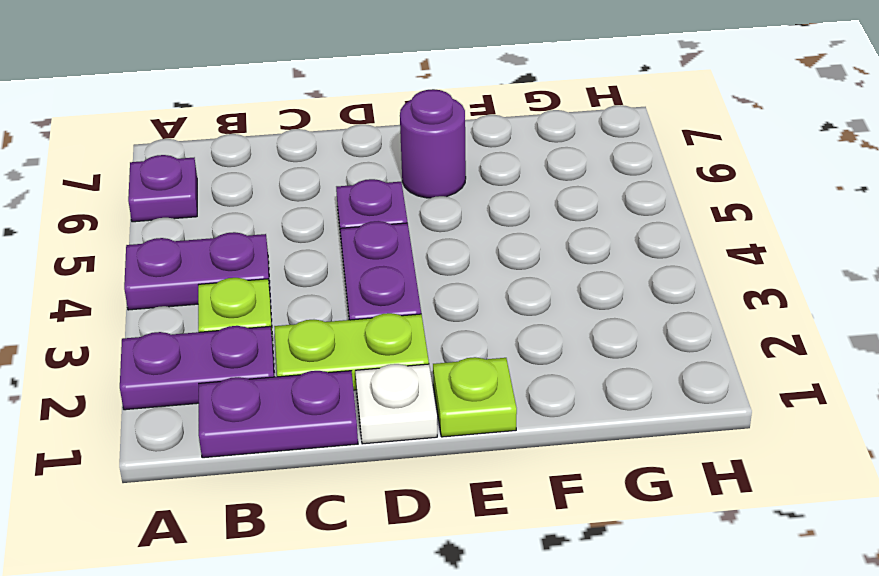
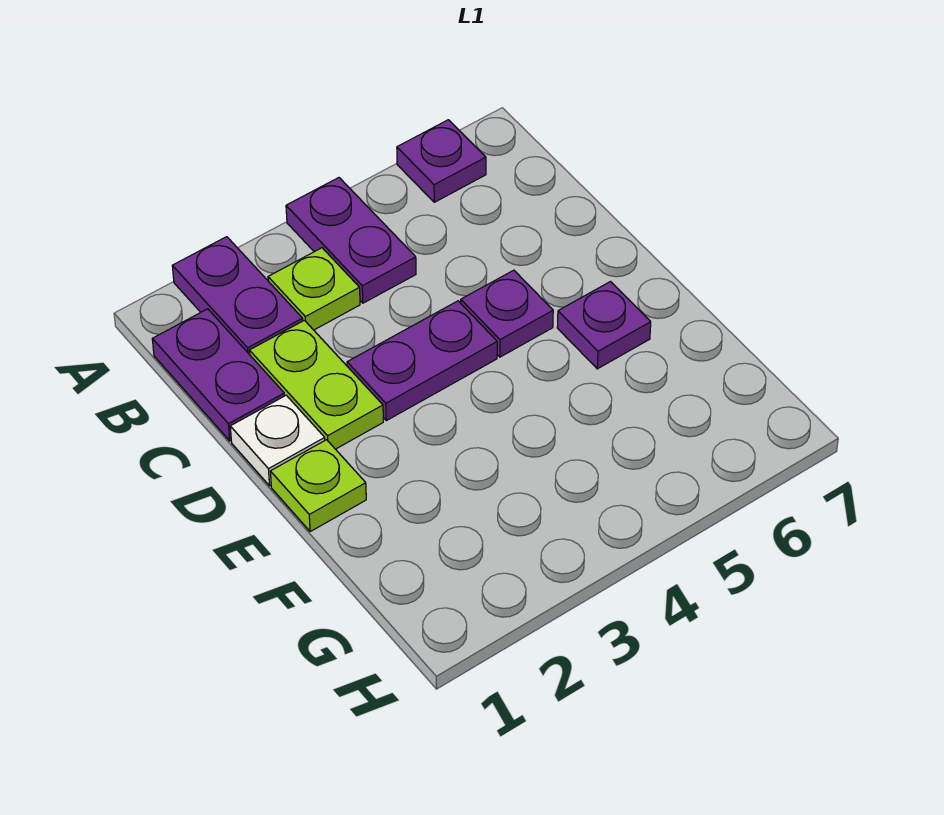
purple round brick E6 level 1 -> purple plate E6 level 1

